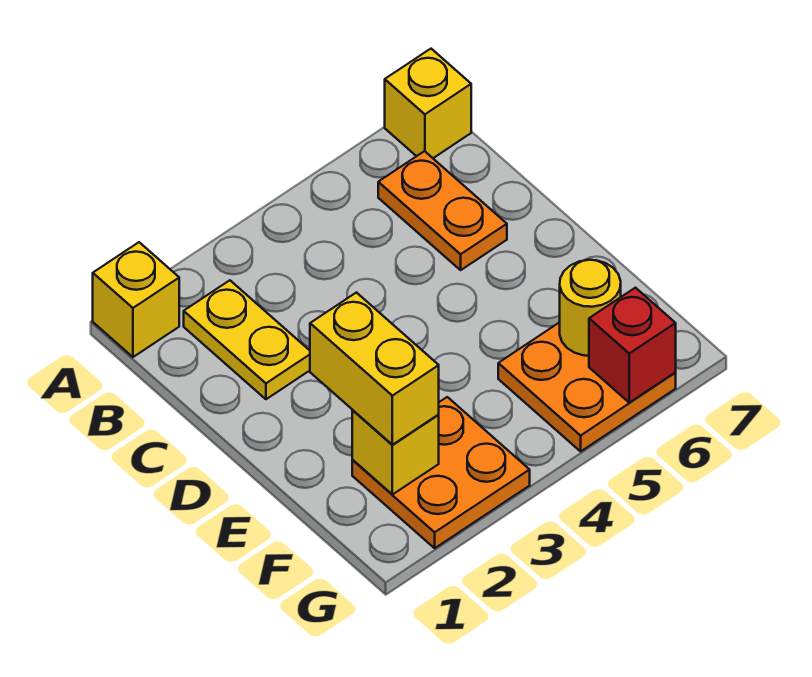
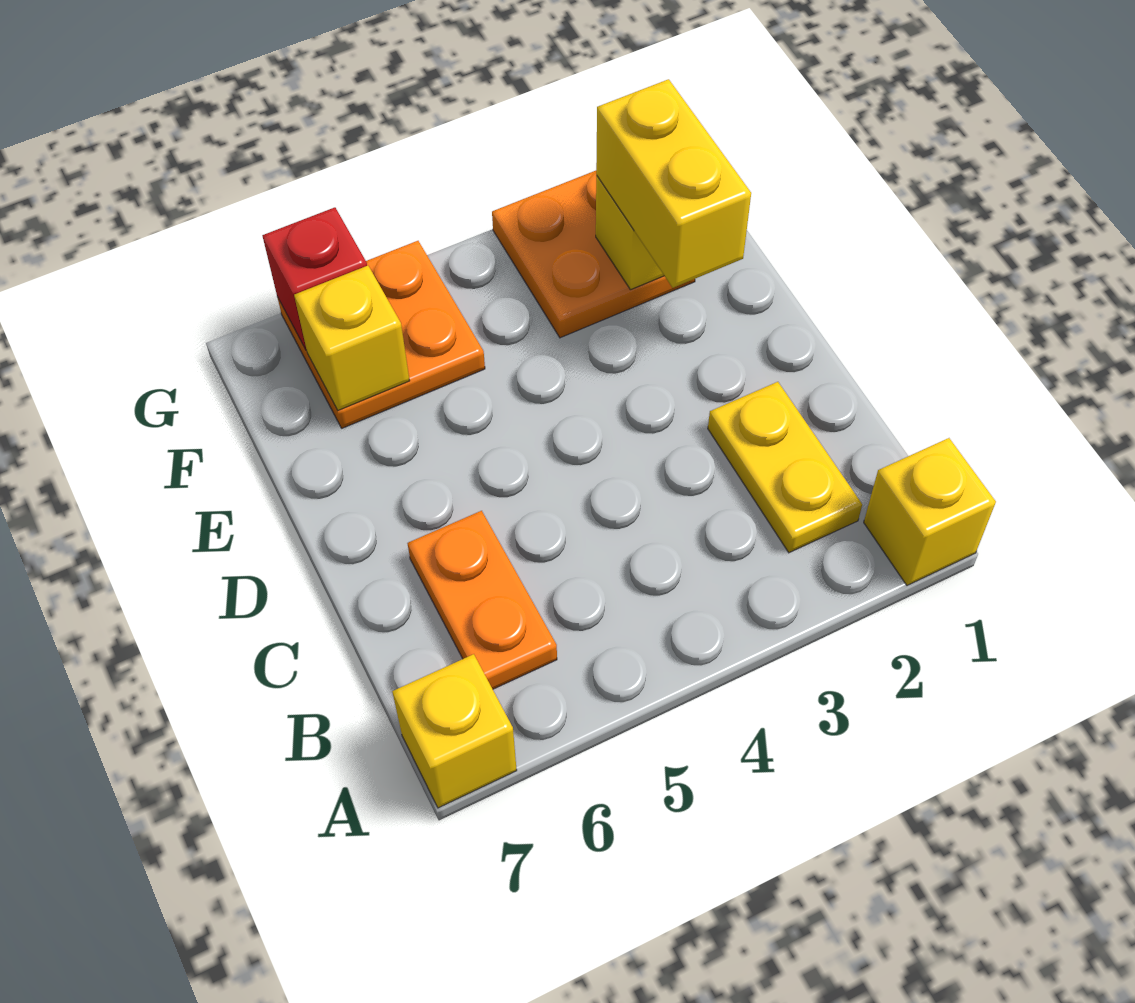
yellow round brick F6 level 2 -> yellow brick F6 level 2

